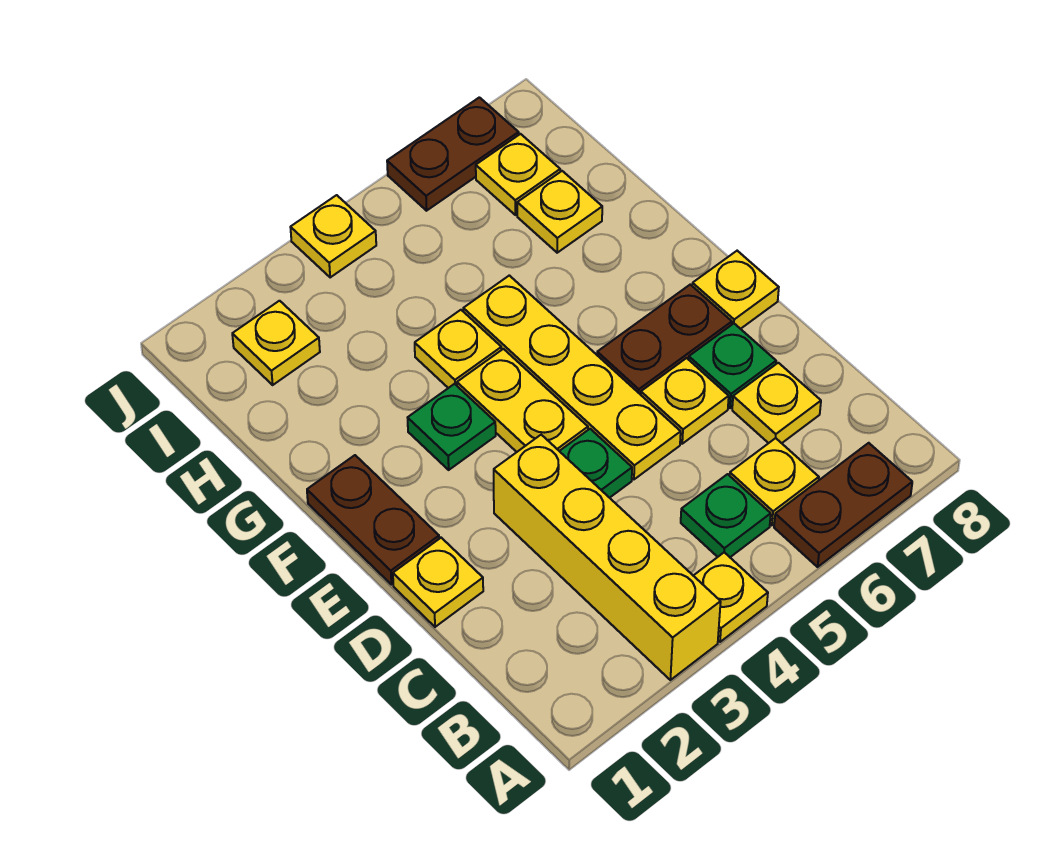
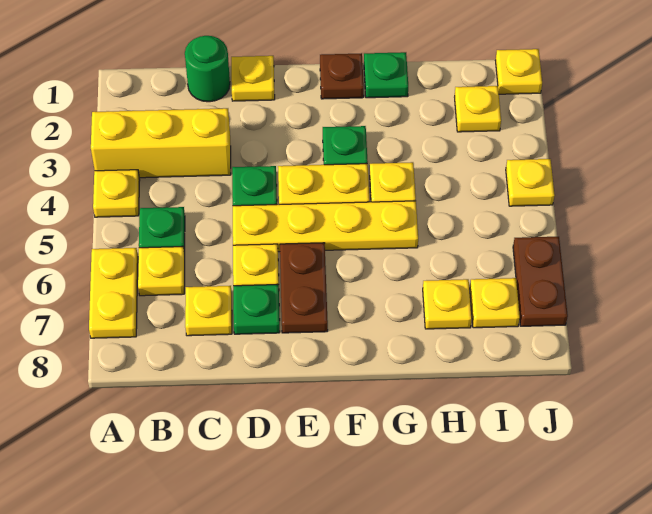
yellow brick A3:D3 level 1 -> yellow brick A3:C3 level 1
brown plate A6:A7 level 1 -> yellow plate A6:A7 level 1
none -> green round brick C1 level 1
brown plate E1:F1 level 1 -> brown plate F1 level 1
yellow plate E8 level 1 -> yellow plate J1 level 1
none -> green plate G1 level 1

